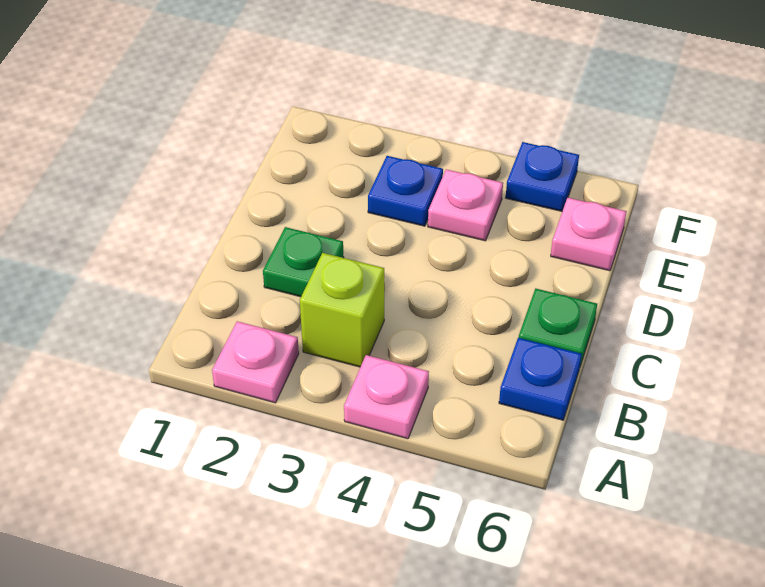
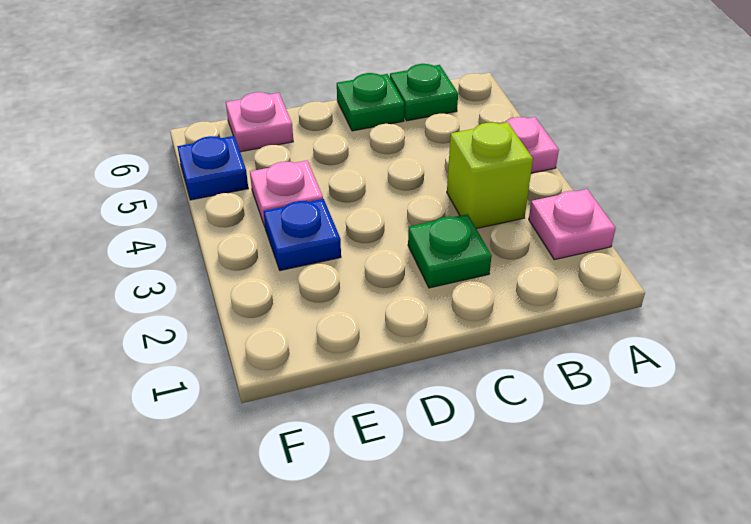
blue plate B6 level 1 -> green plate B6 level 1

